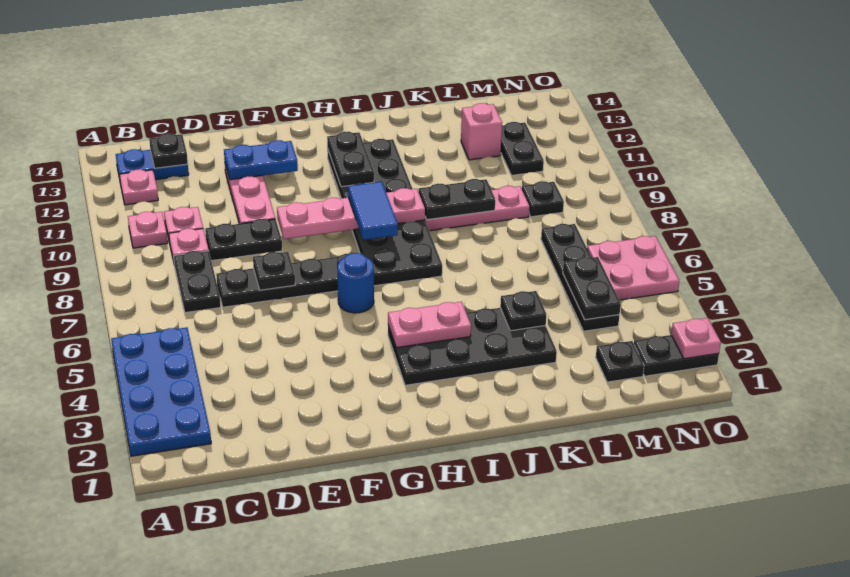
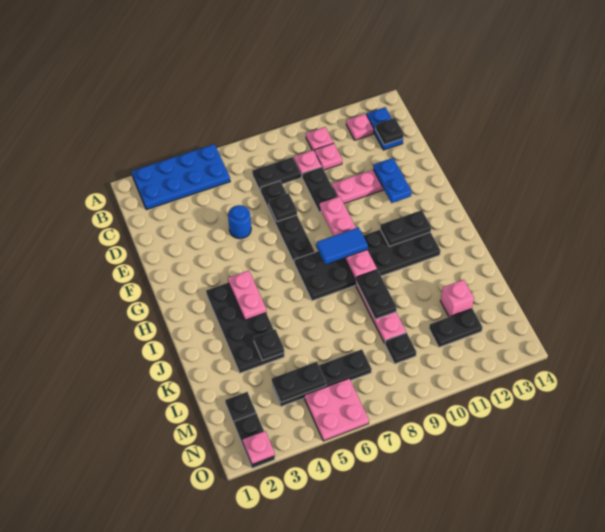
blue round brick G6 level 1 -> blue round brick E5 level 1

